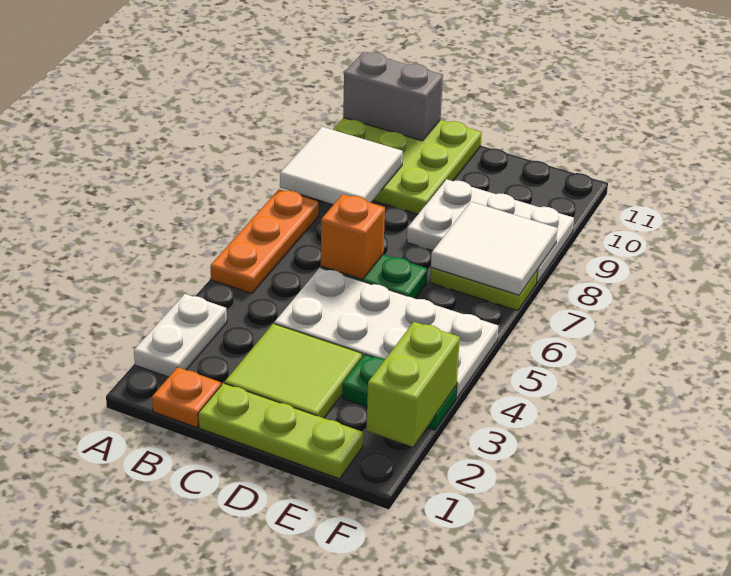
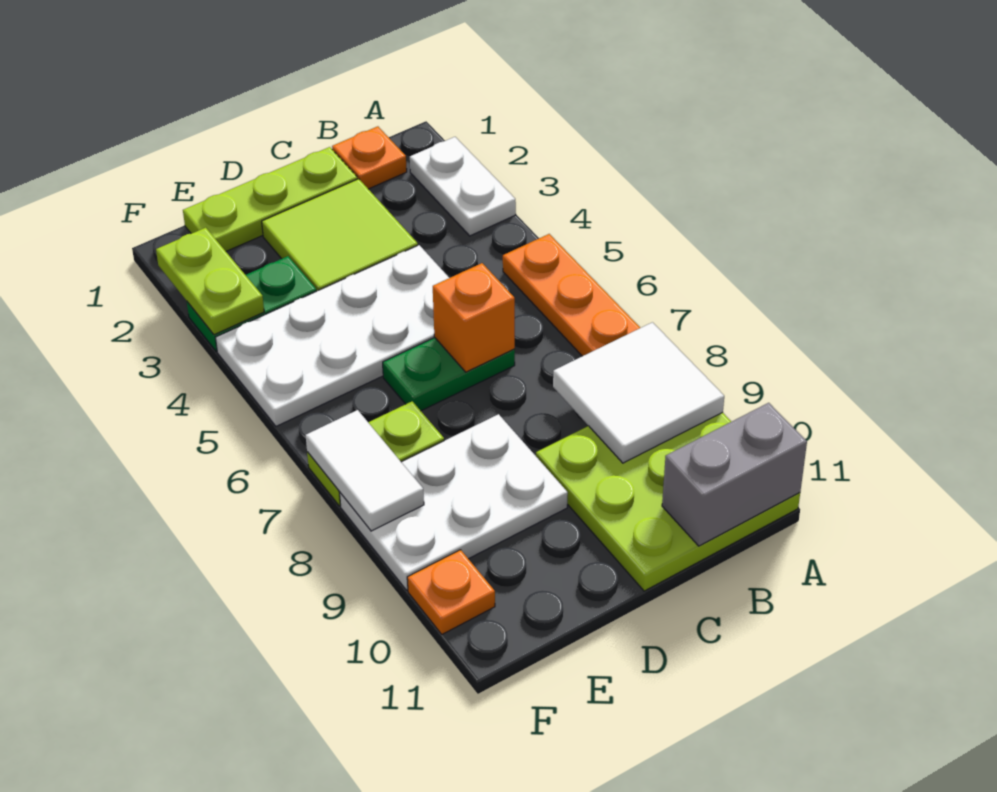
white tile E7:F8 level 2 -> white tile F7:F8 level 2
lime brick F2:F3 level 2 -> lime plate F2:F3 level 2
none -> orange plate F10 level 1

